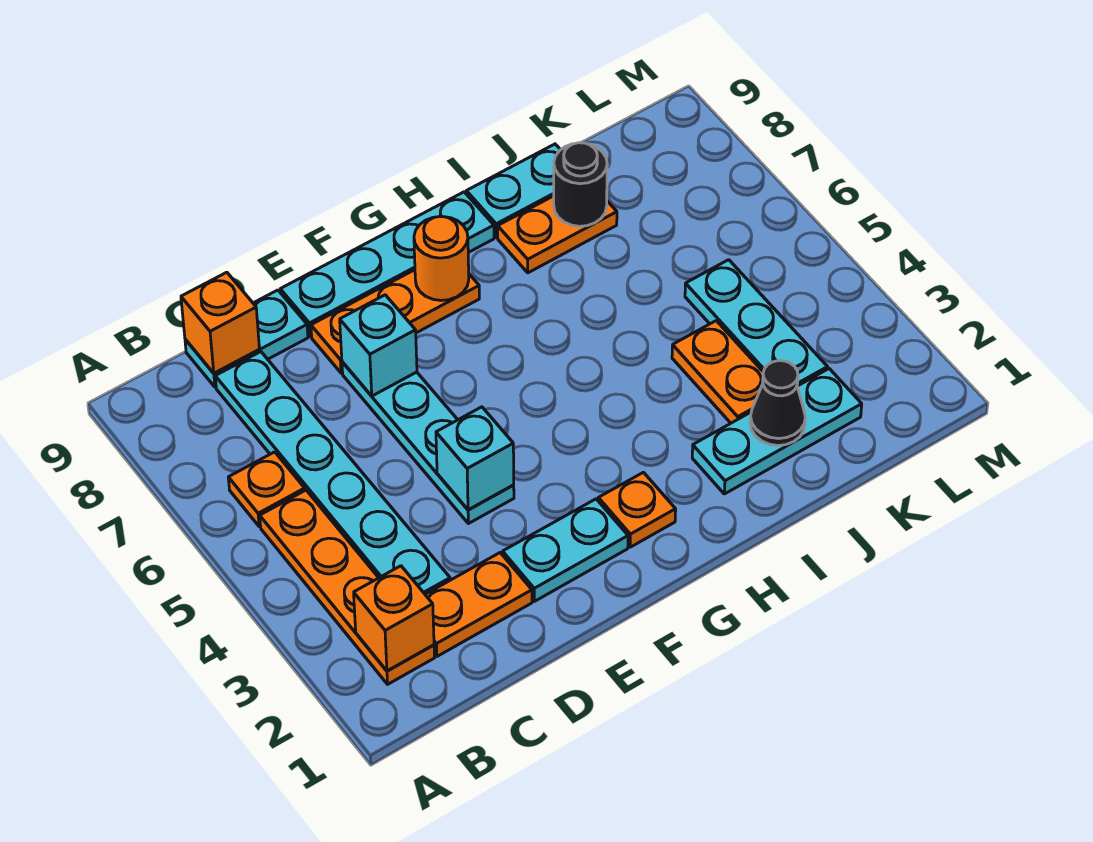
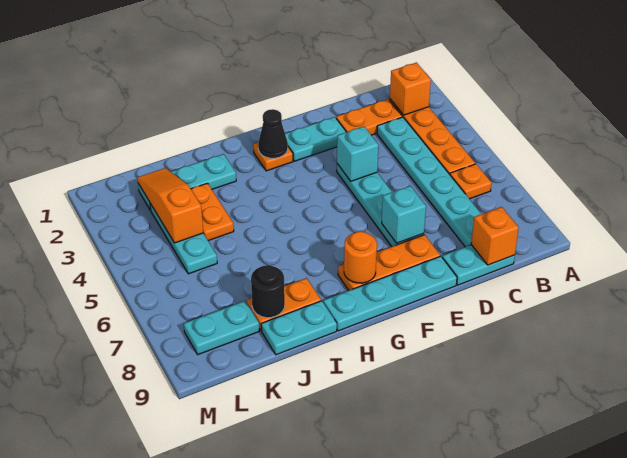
black cone J2 level 2 -> black cone G2 level 2
none -> orange slope K2:K4 level 2 top 4
none -> cyan plate K8:L8 level 1

